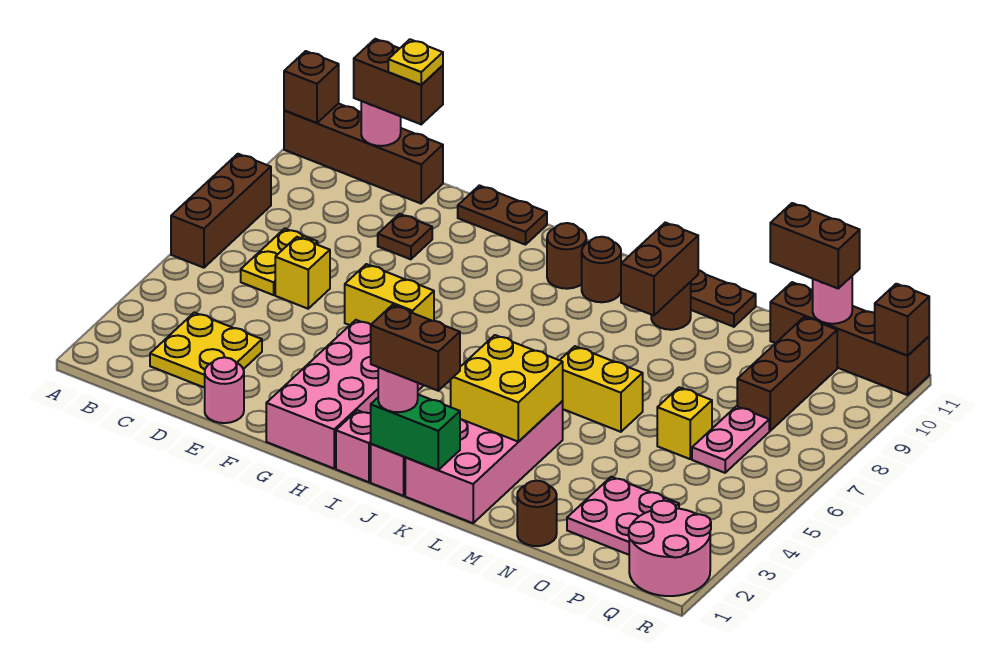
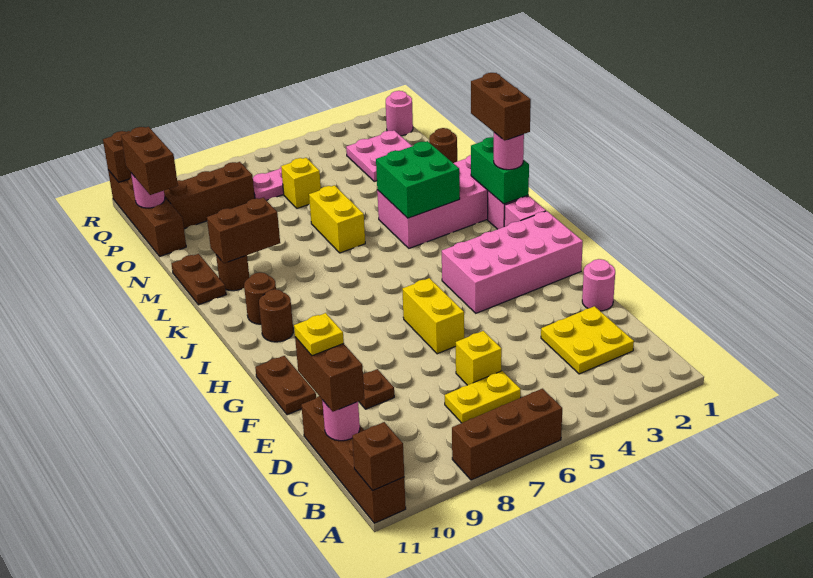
yellow brick K3:L4 level 2 -> green brick K3:L4 level 2
pink round brick Q1:R2 level 1 -> pink round brick Q1 level 1

